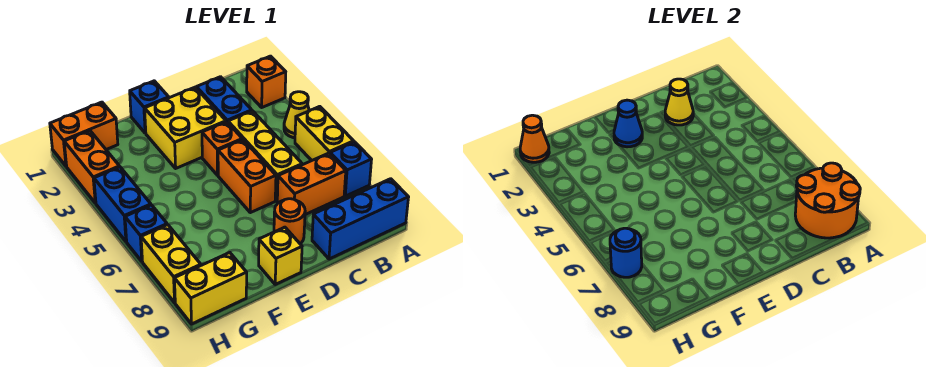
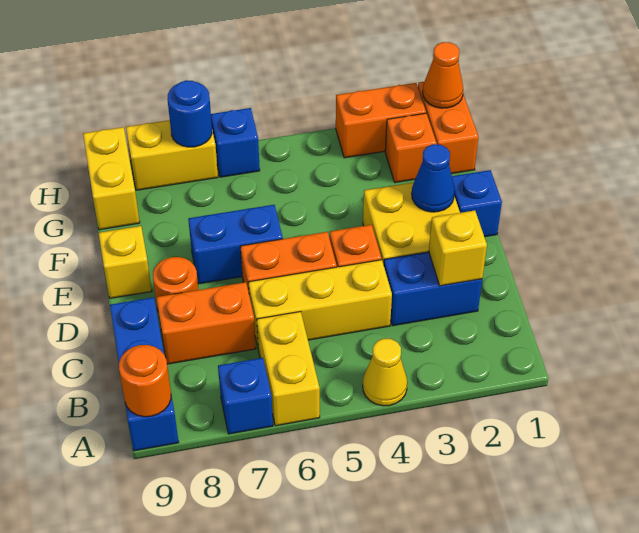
orange brick A2 level 1 -> orange brick G2 level 1
yellow brick A5:A6 level 1 -> yellow brick A6:B6 level 1
orange round brick A8:B9 level 2 -> orange round brick A9 level 2
orange brick B7:C7 level 1 -> orange brick C7:C8 level 1
yellow cone C2 level 2 -> yellow brick C2 level 2
blue brick H4:H5 level 1 -> blue brick E6:E7 level 1

